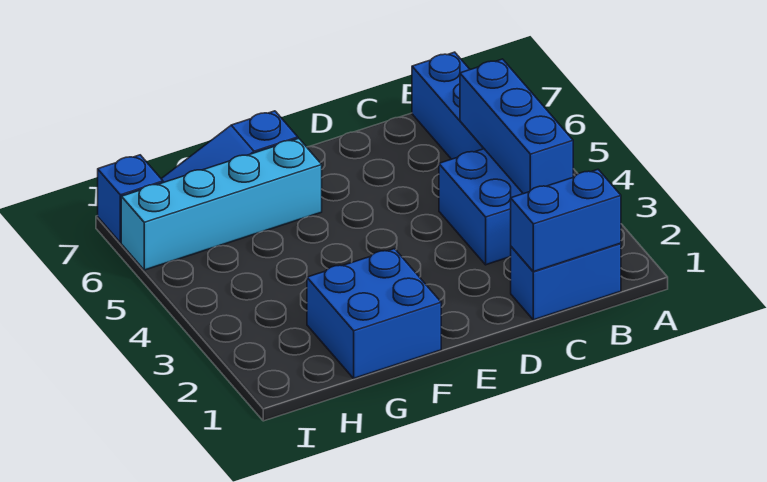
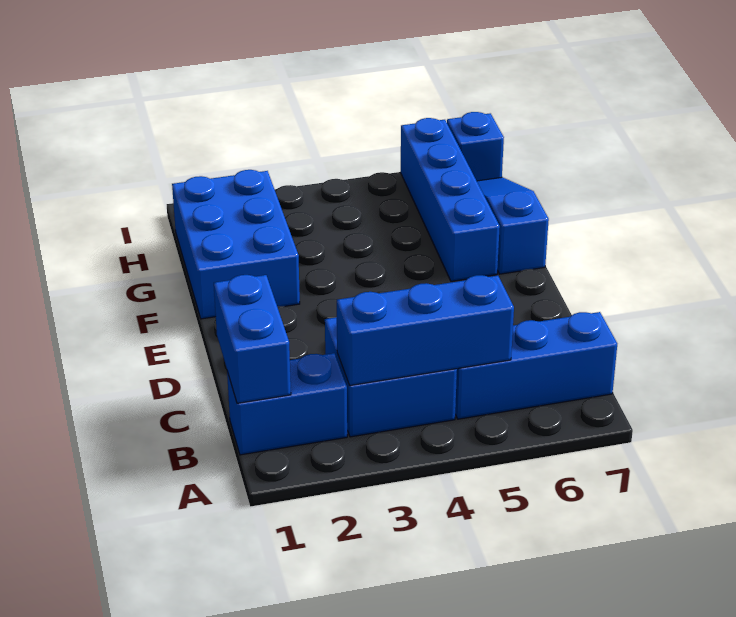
blue brick B1:C1 level 1 -> blue brick B1:B2 level 1
blue brick F1:G2 level 1 -> blue brick F1:H2 level 1
cyan brick F6:I6 level 1 -> blue brick F6:I6 level 1

